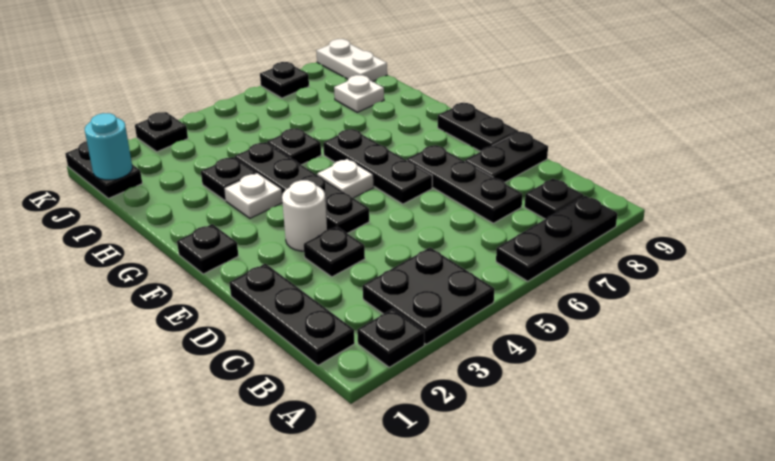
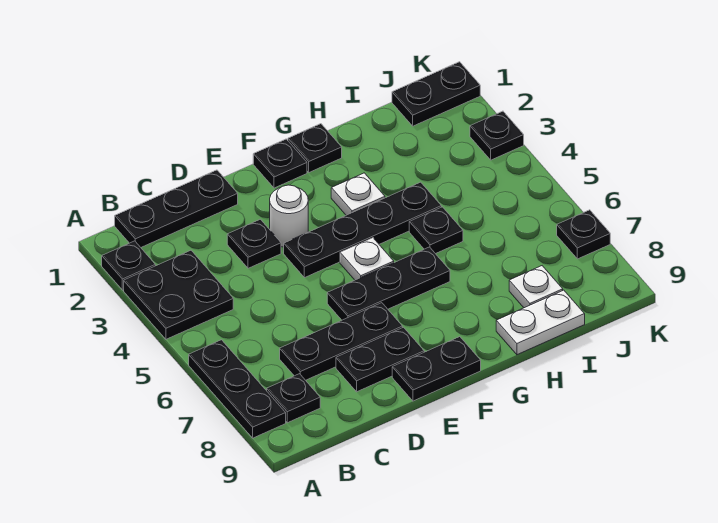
black plate D8:D9 level 1 -> black plate D8:E8 level 1
black plate H3 level 1 -> black plate G1 level 1
cyan round brick J1 level 2 -> none
white plate J9:K9 level 1 -> white plate H9:I9 level 1

